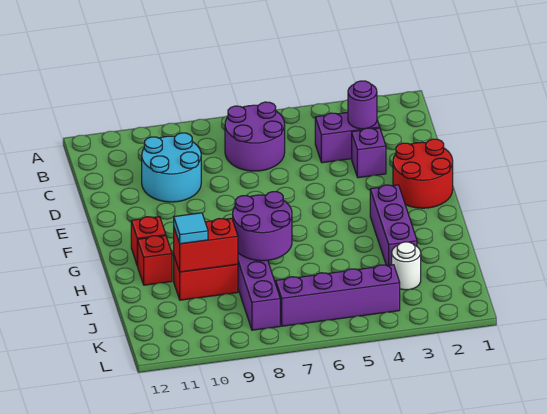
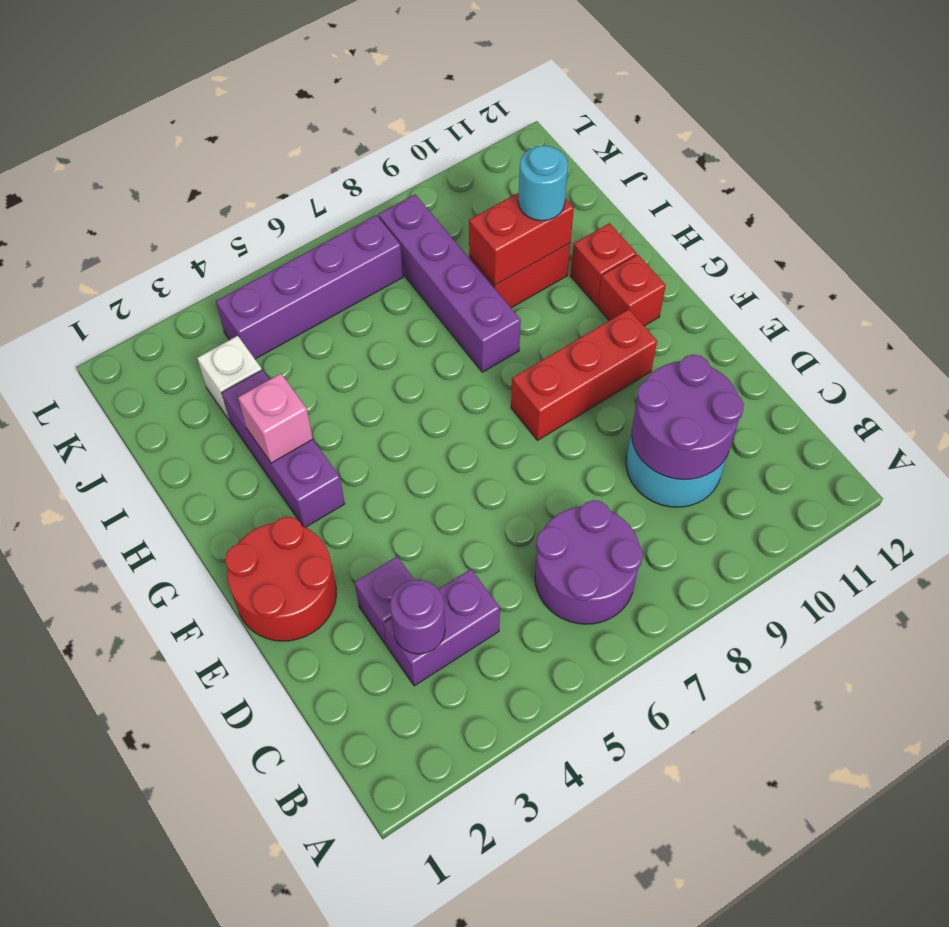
none -> red brick F8:F10 level 1
none -> pink brick H3 level 2
purple round brick H7:I8 level 2 -> purple round brick C9:D10 level 2
cyan tile I10 level 3 -> cyan round brick I10 level 3
white round brick J3 level 1 -> white brick J3 level 1

